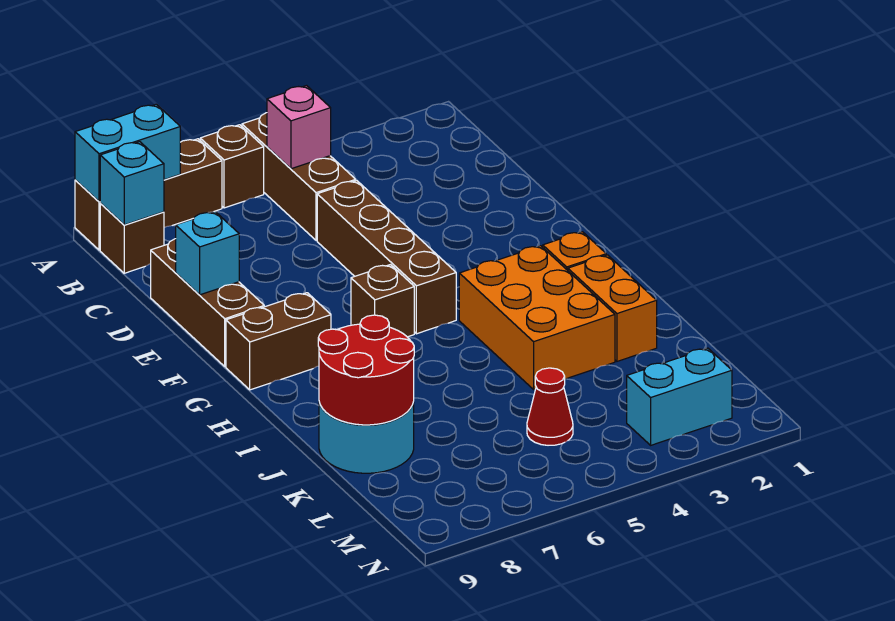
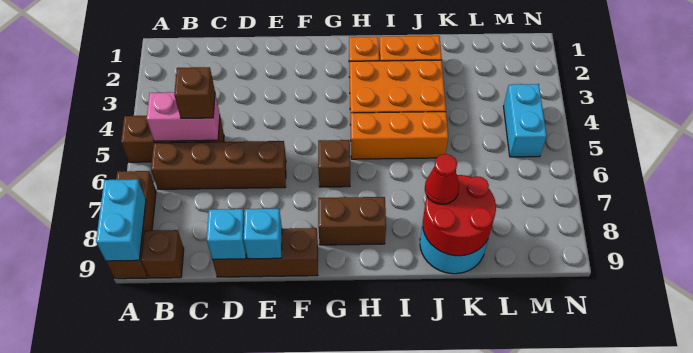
brown brick A6 level 1 -> brown brick C5 level 3
pink brick B5 level 2 -> pink brick B5:C5 level 2
cyan brick B9 level 2 -> cyan brick D9 level 2
brown brick D5:G5 level 1 -> brown brick B6:E6 level 1
brown brick G8:G9 level 1 -> brown brick G8:H8 level 1
none -> orange brick H5:J5 level 1
red cone L5 level 1 -> red cone J8 level 3
cyan brick M2:M3 level 1 -> cyan brick M4:M5 level 1

